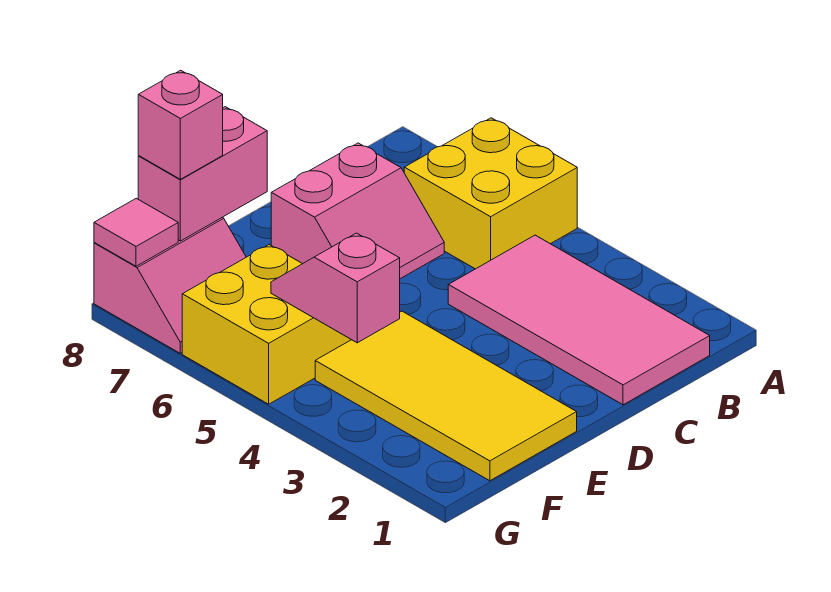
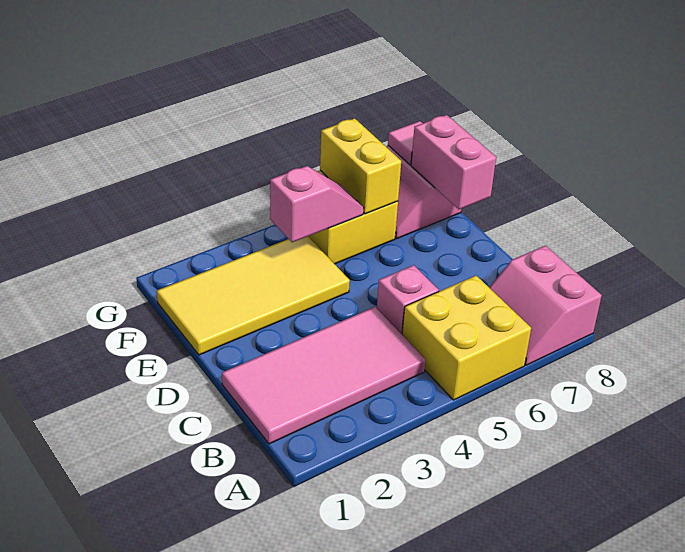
pink slope C6:D7 level 1 top 7 -> pink slope A7:B8 level 1 top 8
none -> yellow brick F6:G6 level 2
pink brick F8 level 3 -> pink brick C5 level 1

